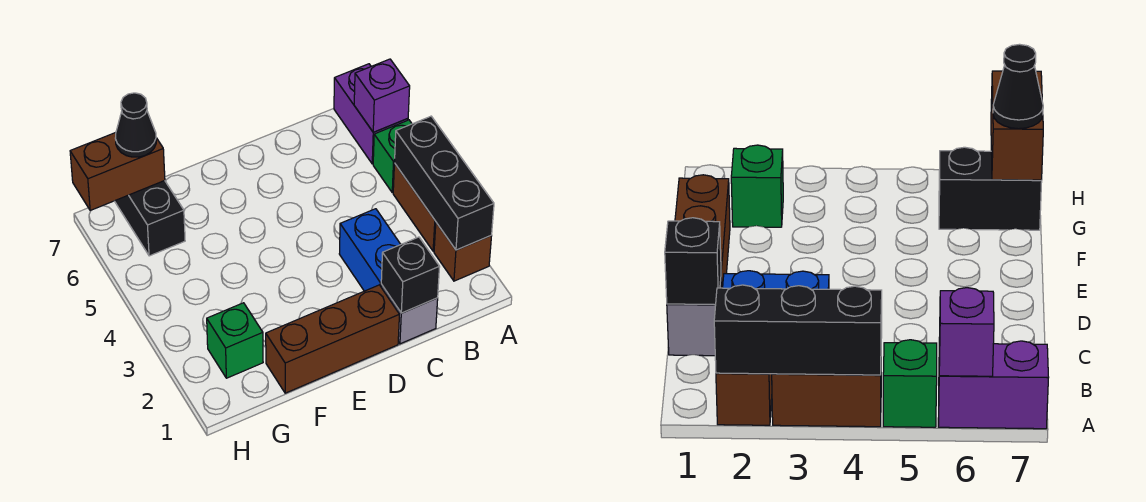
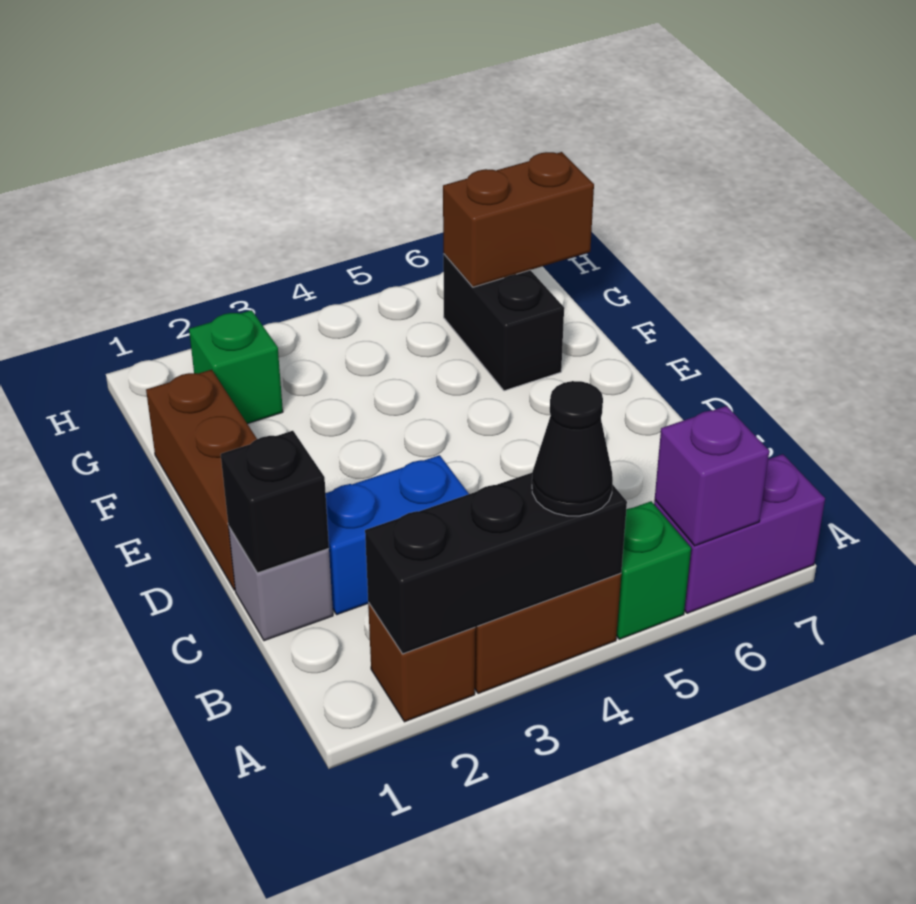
black brick G6:G7 level 1 -> black brick F6:G6 level 1
brown brick G7:H7 level 2 -> brown brick G6:G7 level 2
black cone G7 level 3 -> black cone A4 level 3

